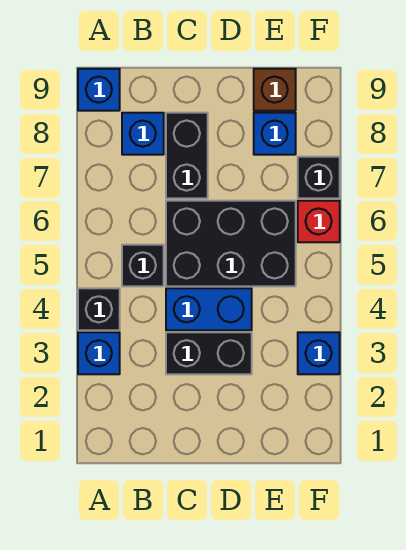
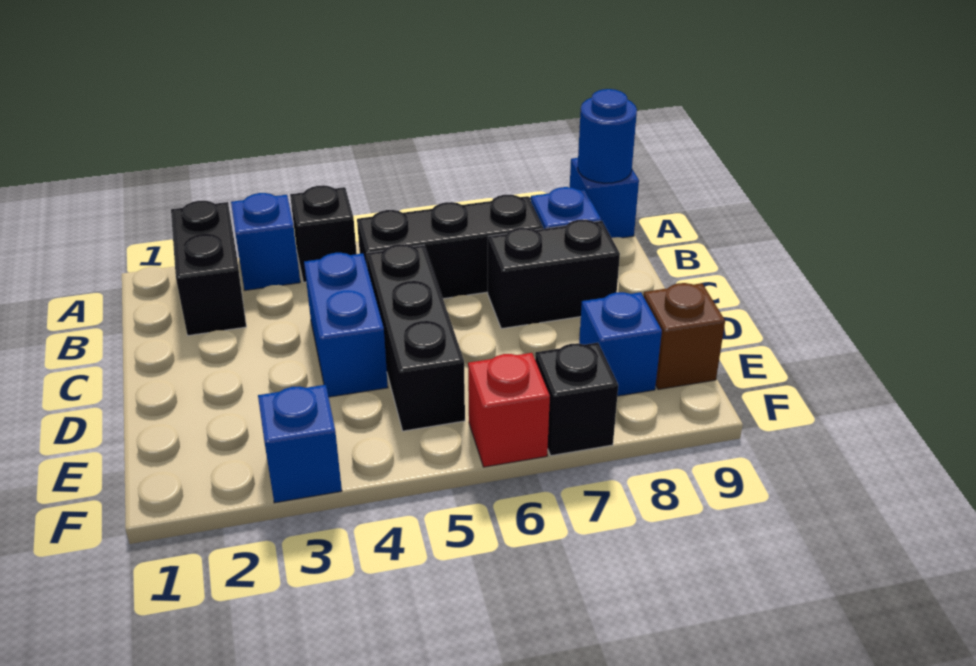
none -> blue round brick A9 level 2
black brick B5 level 1 -> black brick B5:B7 level 1
black brick C3:D3 level 1 -> black brick A2:B2 level 1
black brick C5:E6 level 1 -> black brick C5:E5 level 1

